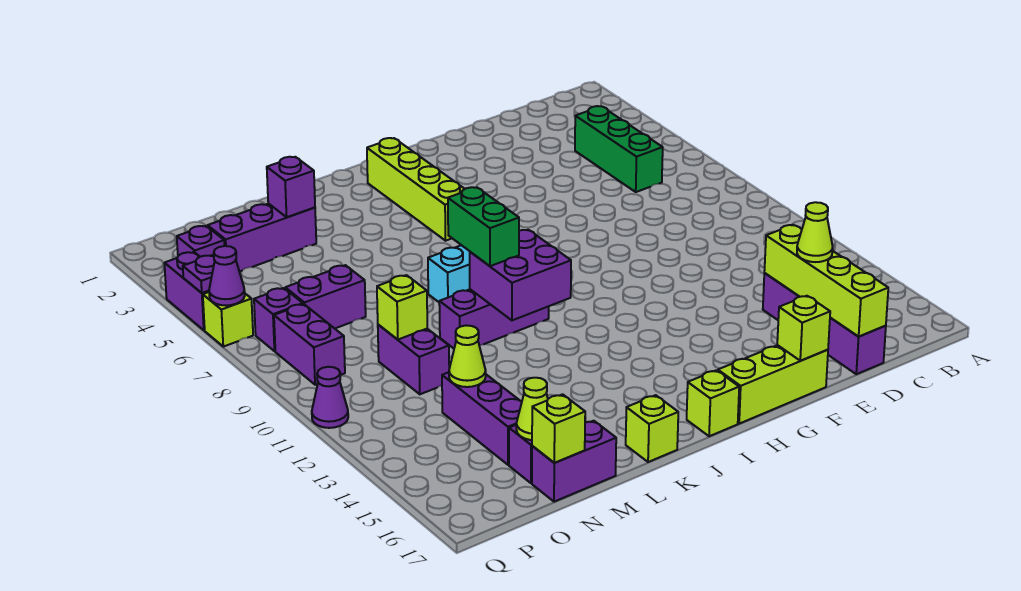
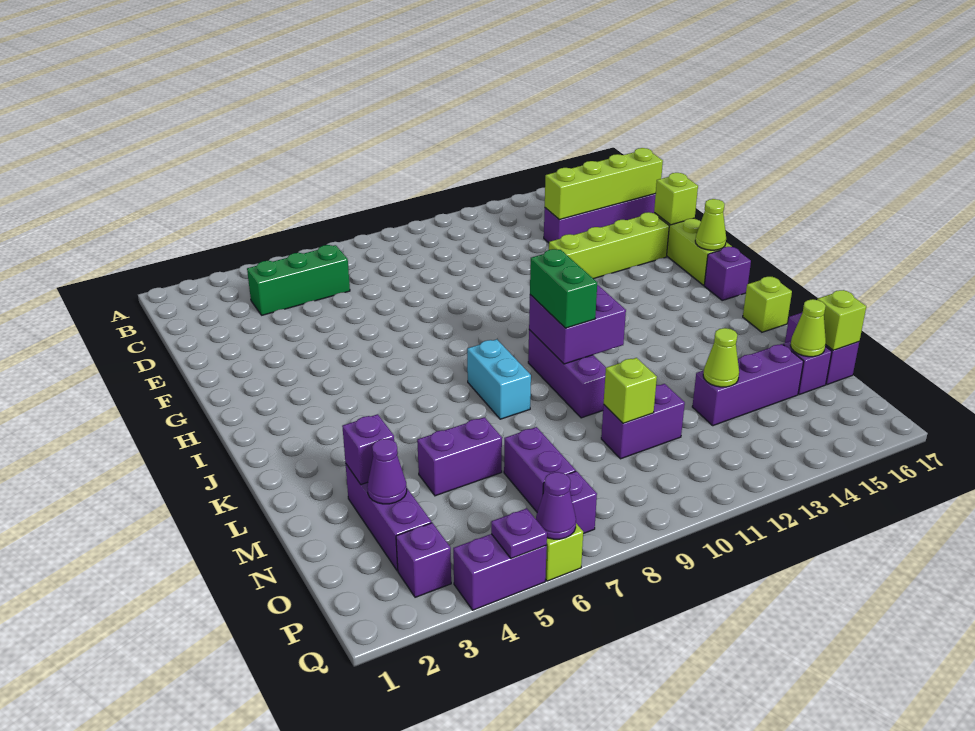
lime cone D15 level 3 -> lime cone H17 level 2
lime brick I2:I5 level 1 -> lime brick F13:F16 level 1
lime brick I17 level 1 -> purple brick I17 level 1
green brick K9:K10 level 3 -> green brick J10:K10 level 3
purple brick P8:P9 level 1 -> purple brick M5:M6 level 1
purple cone Q11 level 1 -> purple cone N3 level 2

